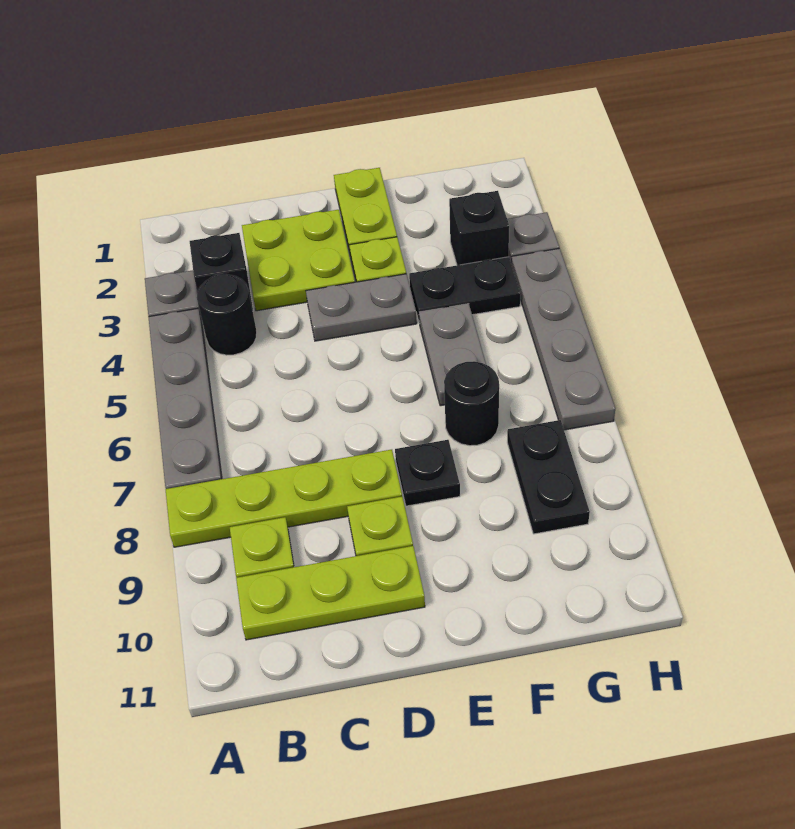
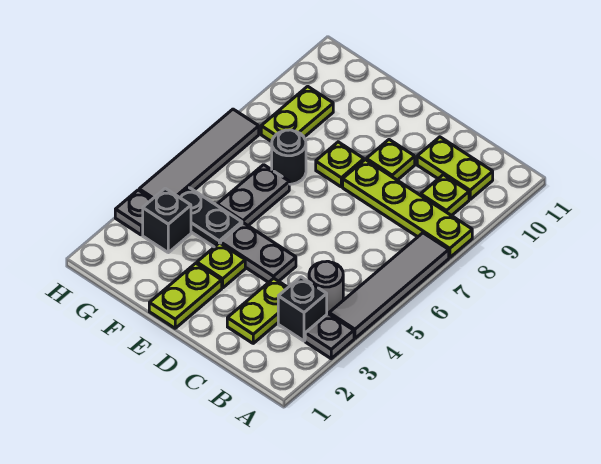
grey plate A4:A7 level 1 -> grey tile A4:A7 level 1
black round brick B4 level 1 -> grey round brick B4 level 1
lime plate B10:D10 level 1 -> lime plate B10:C10 level 1
lime plate C2:D3 level 1 -> lime plate C2:C3 level 1
black plate E8 level 1 -> lime plate E8 level 1
black plate G8:G9 level 1 -> lime plate G8:G9 level 1
grey plate H4:H7 level 1 -> grey tile H4:H7 level 1

